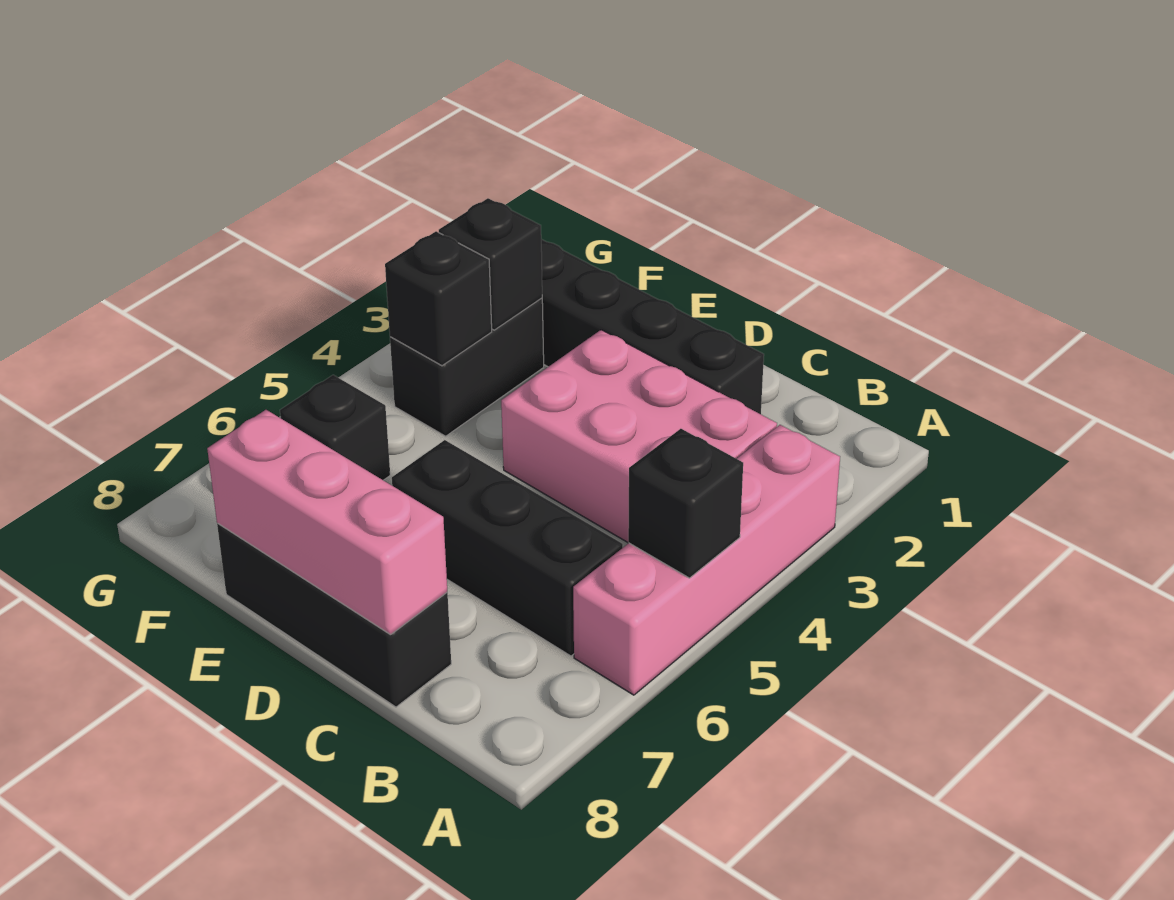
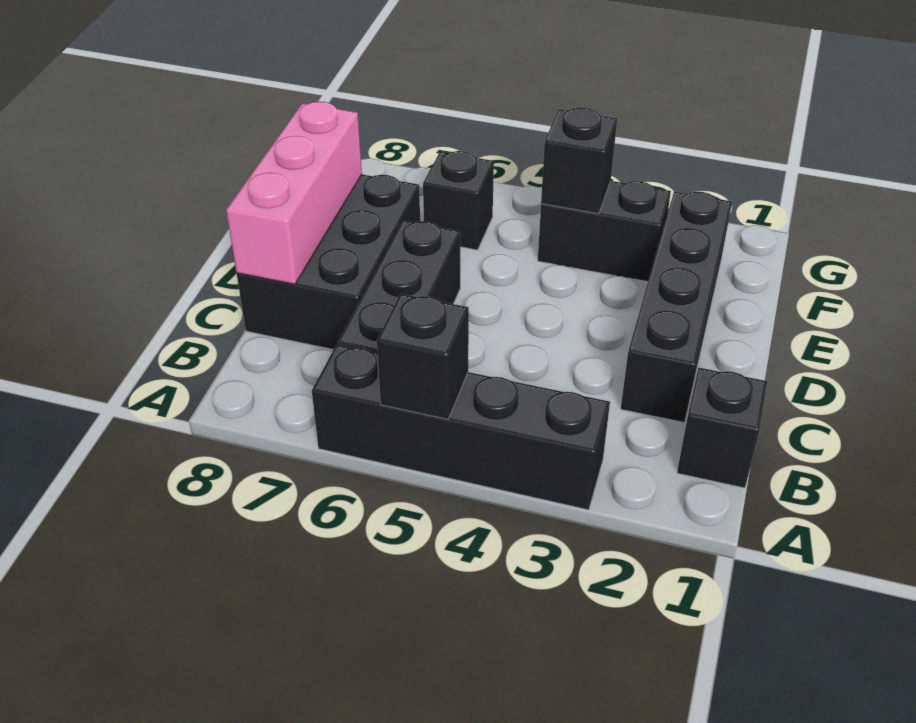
pink brick A3:A6 level 1 -> black brick A3:A6 level 1
pink brick B3:D4 level 1 -> none
black brick C8:E8 level 1 -> black brick C7:E8 level 1
black brick F3 level 2 -> black brick B1 level 1

